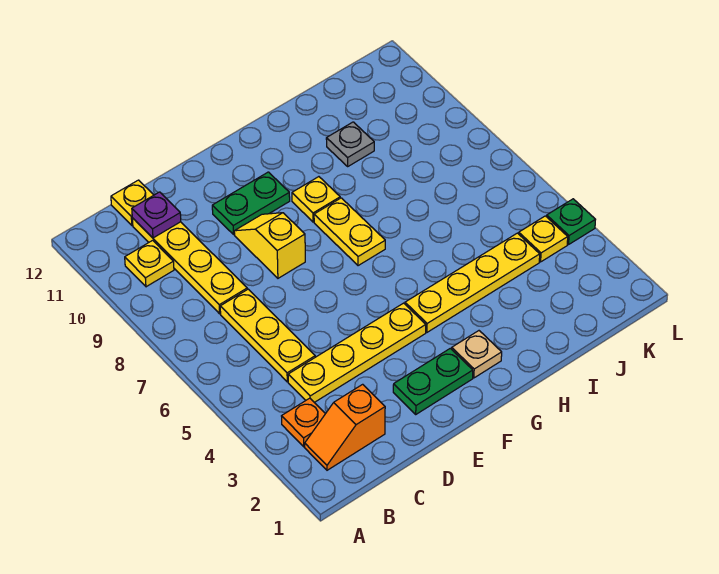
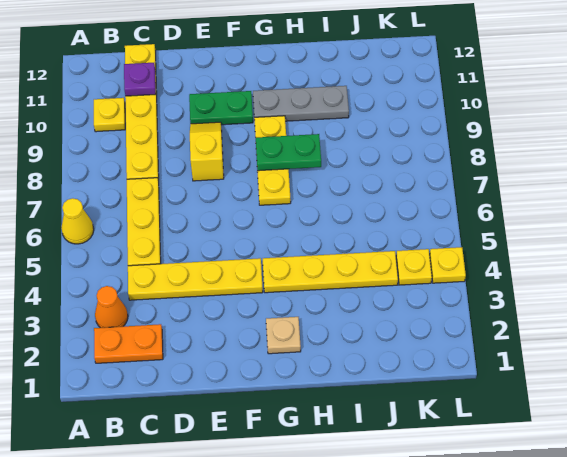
none -> yellow cone A6 level 1
orange slope B2:C2 level 1 top C -> orange plate B2:C2 level 1
orange plate B3 level 1 -> orange cone B3 level 1
green plate E2:F2 level 1 -> green plate G8:H8 level 2
grey plate I10 level 1 -> grey plate G10:I10 level 1
green plate L4 level 1 -> yellow plate L4 level 1

